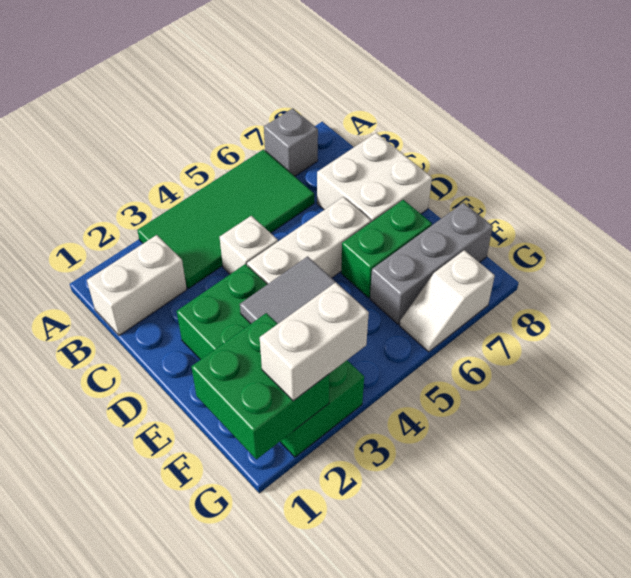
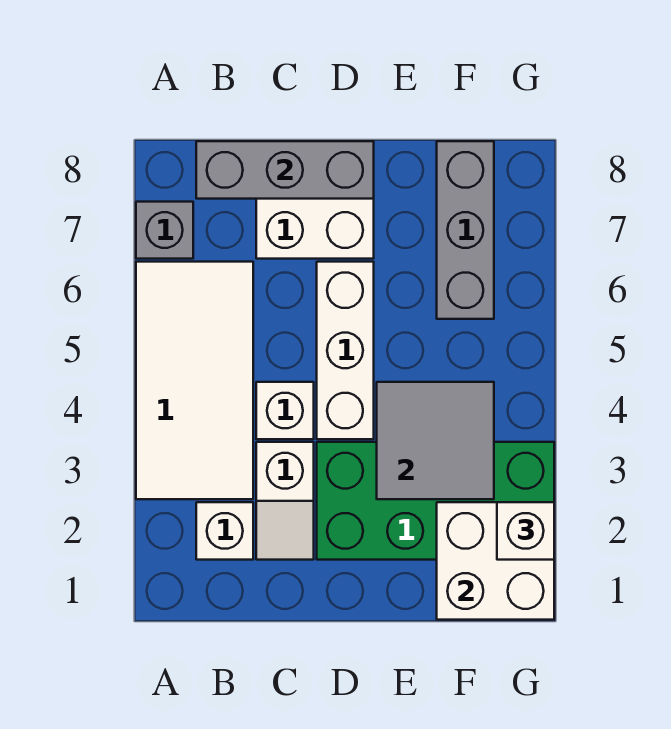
green tile A3:B6 level 1 -> white tile A3:B6 level 1
white brick B1:B2 level 1 -> white brick B2 level 1
none -> grey brick B8:D8 level 2
green brick E6:E7 level 1 -> none
green brick F1:G2 level 2 -> white brick F1:G2 level 2
white brick G2:G3 level 3 -> white brick G2 level 3
white slope G6:G7 level 1 top 7 -> white slope C2:C3 level 1 top 3

